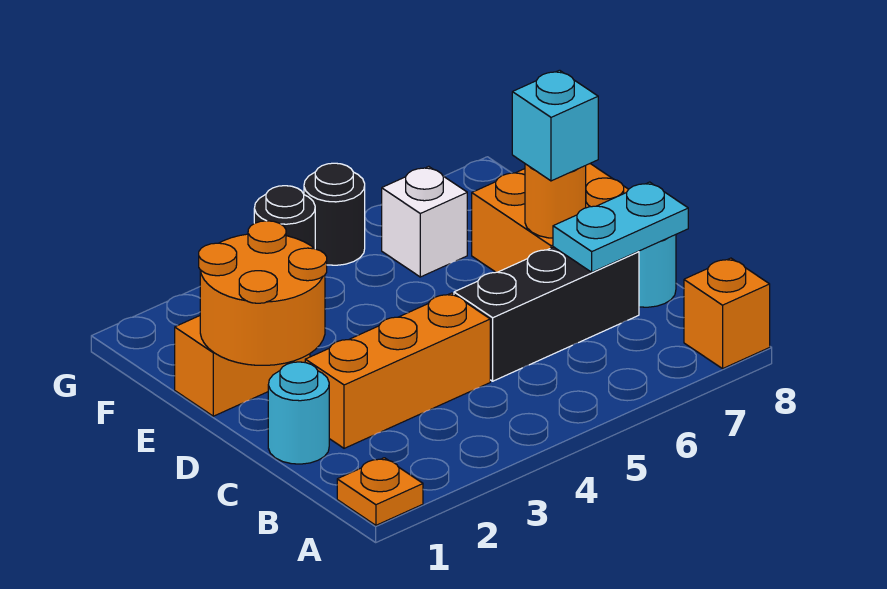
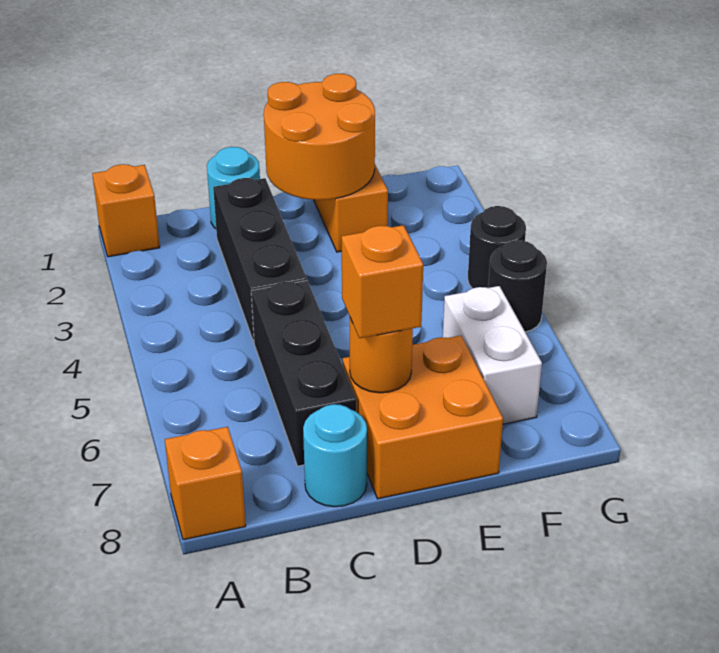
orange plate A1 level 1 -> orange brick A1 level 1
orange brick C2:C4 level 1 -> black brick C2:C4 level 1
cyan plate C7:C8 level 2 -> none
cyan brick D7 level 3 -> orange brick D7 level 3
white brick F6 level 1 -> white brick F6:F7 level 1

